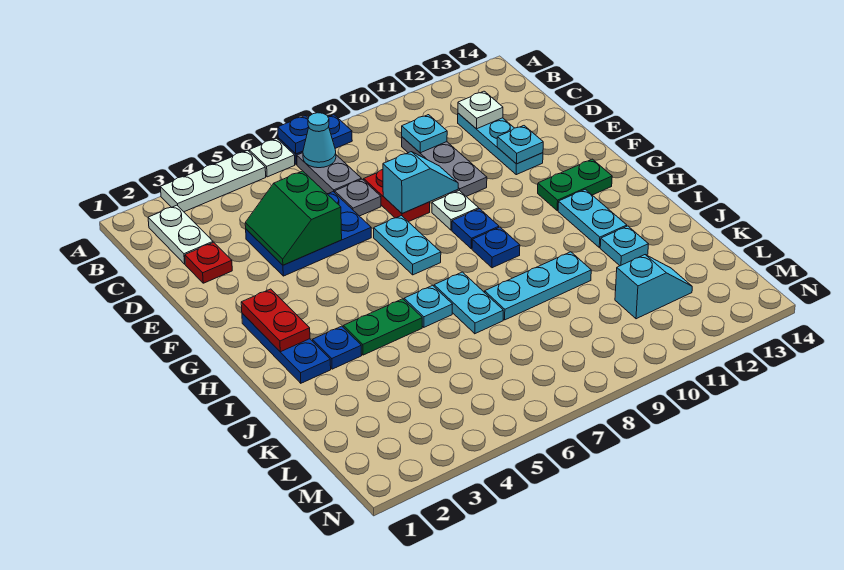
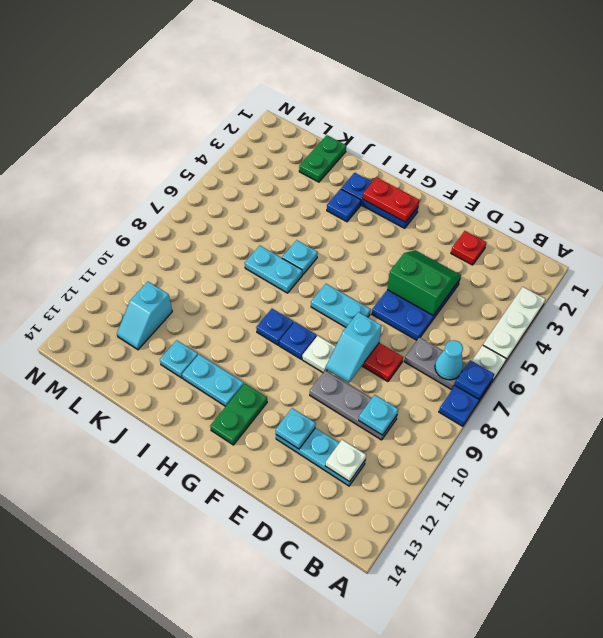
white plate B2:C2 level 1 -> none
grey plate D7 level 1 -> none
green plate I4:I5 level 1 -> green plate K1:K2 level 1
cyan plate J8:J10 level 1 -> none

